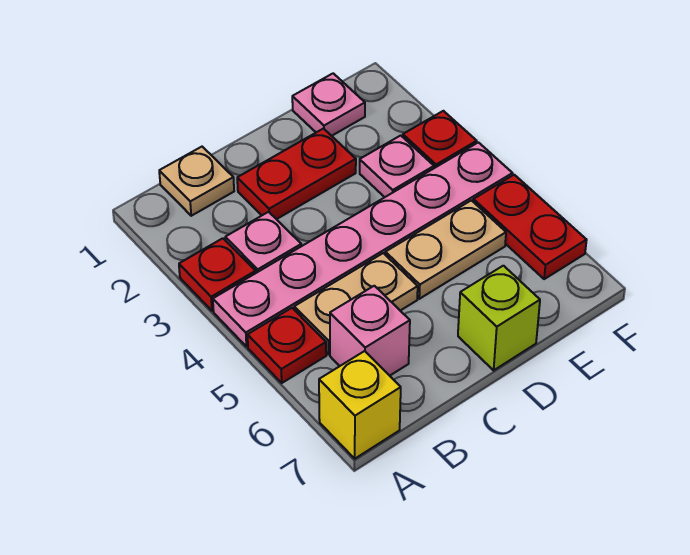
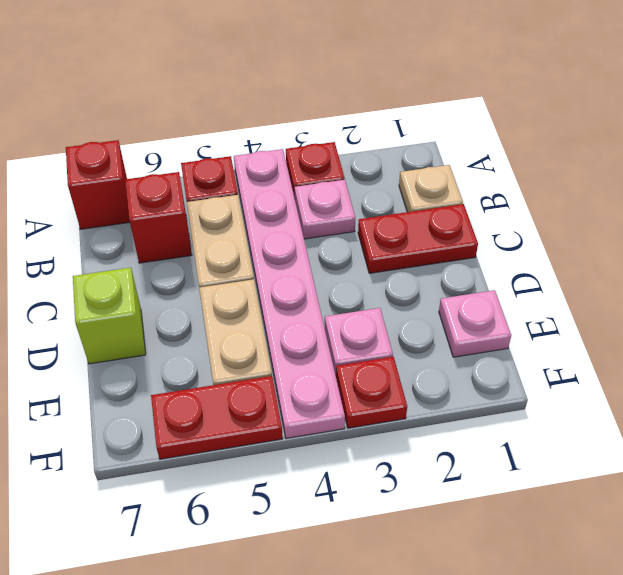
yellow brick A7 level 1 -> red brick A7 level 1
pink brick B6 level 1 -> red brick B6 level 1
red plate C2:D2 level 1 -> red plate C1:C2 level 1

